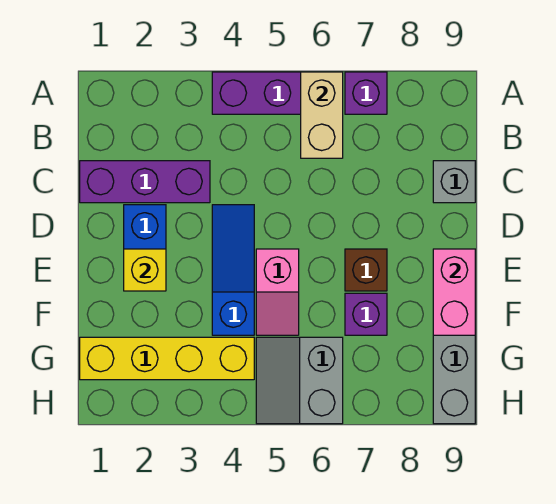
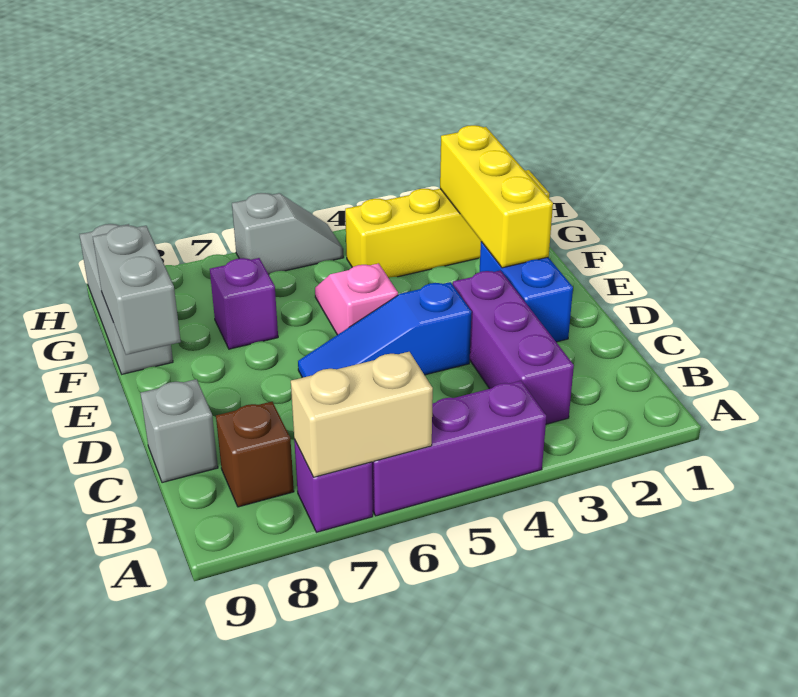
tan brick A6:B6 level 2 -> tan brick A6:A7 level 2
purple brick C1:C3 level 1 -> purple brick B3:D3 level 1
blue slope D4:F4 level 1 top F -> blue slope D4:D6 level 1 top 4
yellow brick E2 level 2 -> yellow brick E2:G2 level 2
brown brick E7 level 1 -> brown brick B8 level 1
pink brick E9:F9 level 2 -> grey brick E9:F9 level 2
grey slope G5:H6 level 1 top 6 -> grey slope H5:H6 level 1 top 6

